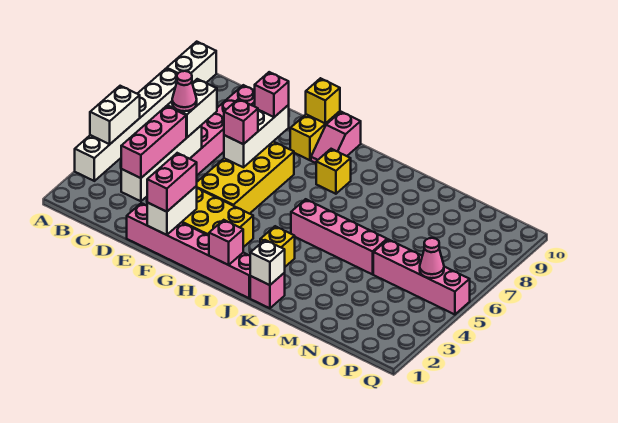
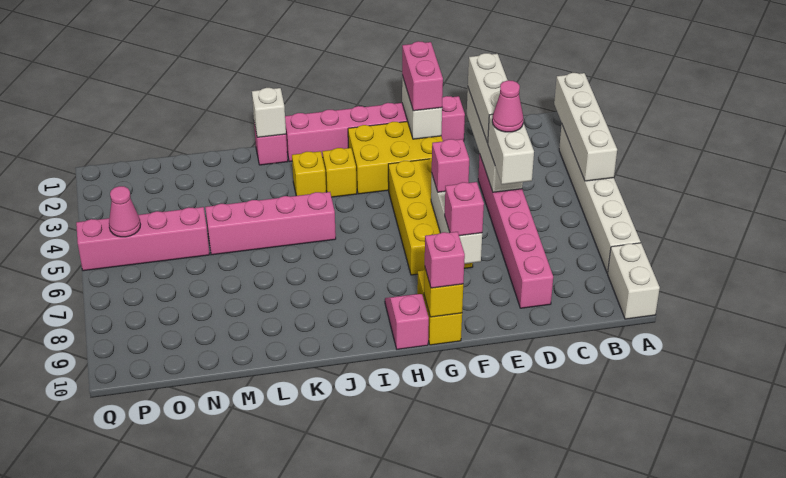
white brick A4:A5 level 2 -> white brick A2:A5 level 2
pink brick D2:D4 level 3 -> white brick D2:D4 level 3
pink brick I1 level 2 -> pink brick G10 level 3
yellow brick I8 level 1 -> yellow brick I3 level 1

